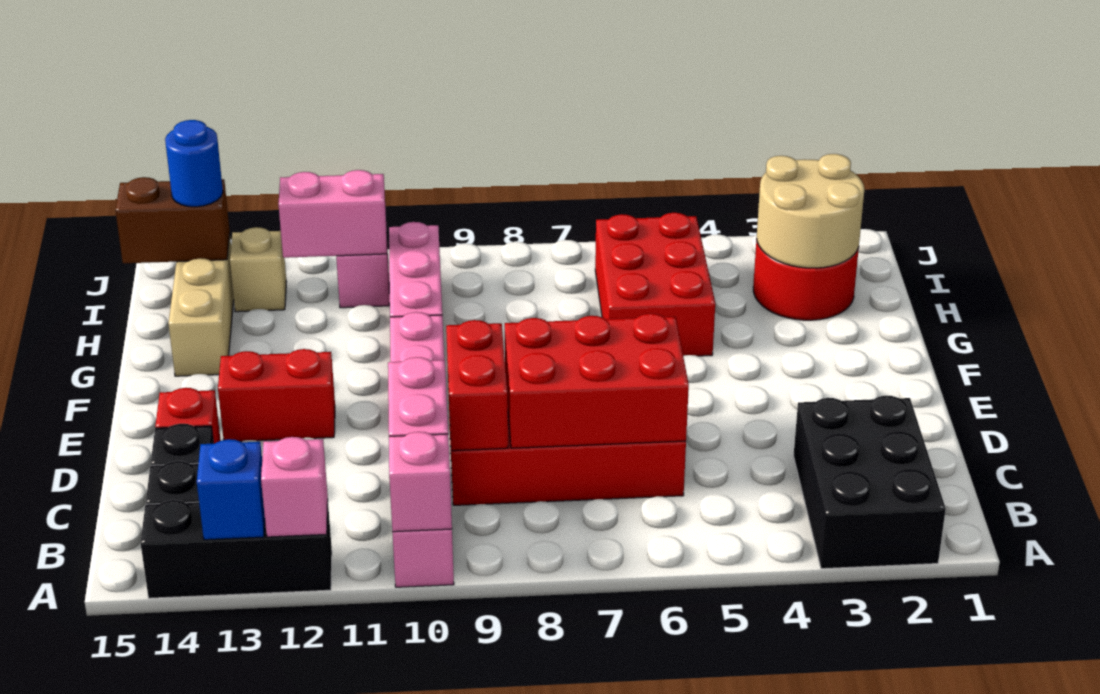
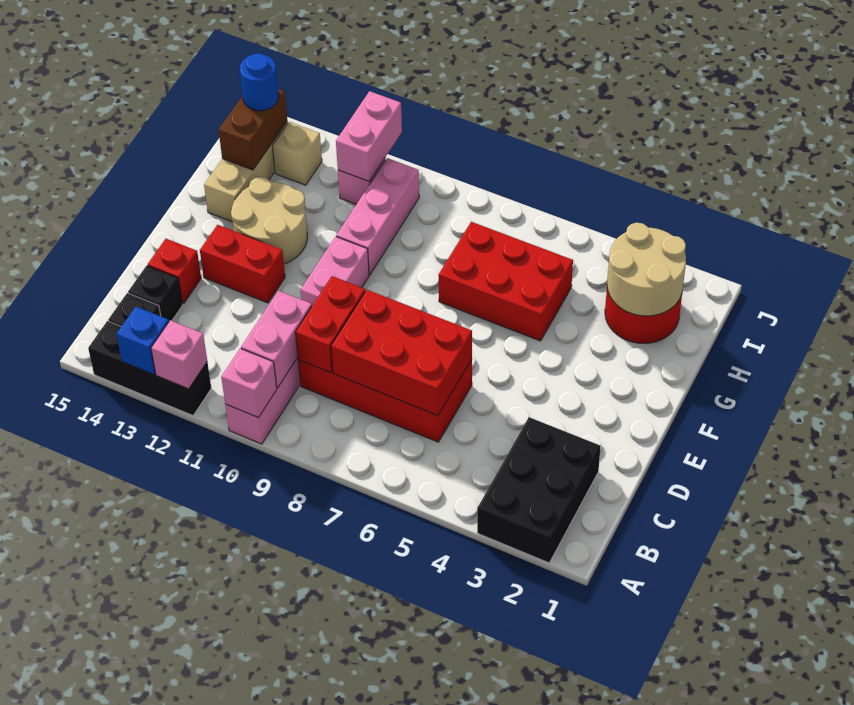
none -> tan round brick F12:G13 level 1
red brick G5:I6 level 1 -> red brick G5:H7 level 1
pink brick I11:I12 level 2 -> pink brick I11:J11 level 2
brown brick I14:I15 level 2 -> brown brick H14:I14 level 2

